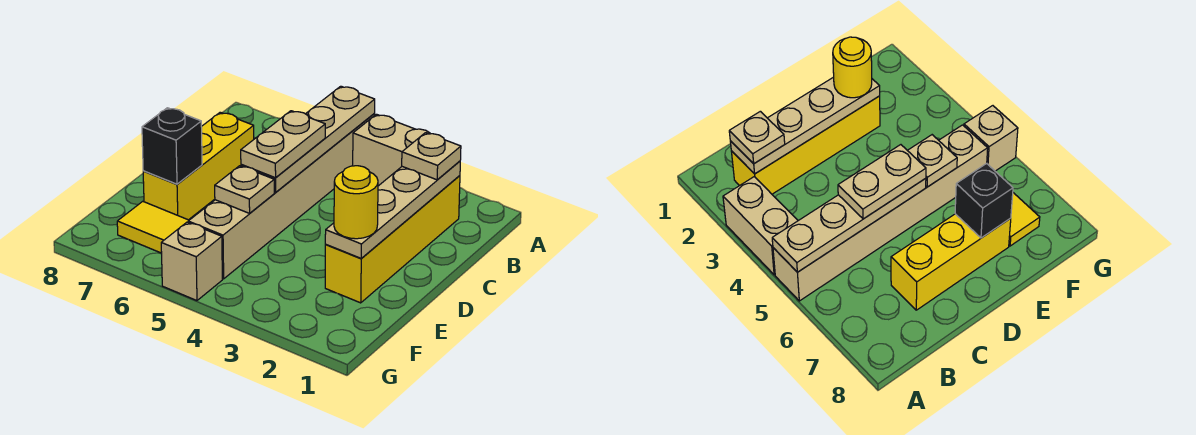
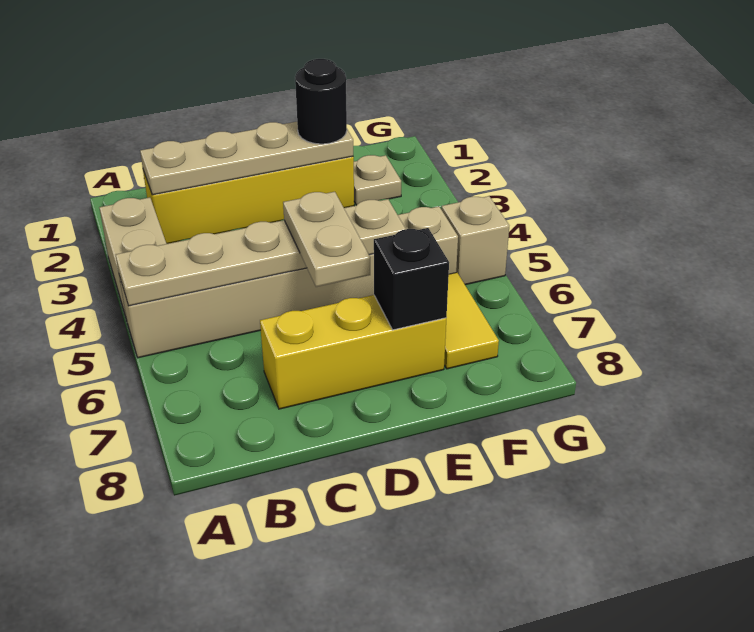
tan plate B2 level 3 -> tan plate F2 level 1
tan plate C5:D5 level 3 -> tan plate D5:D6 level 3
yellow round brick E2 level 3 -> black round brick E2 level 3

